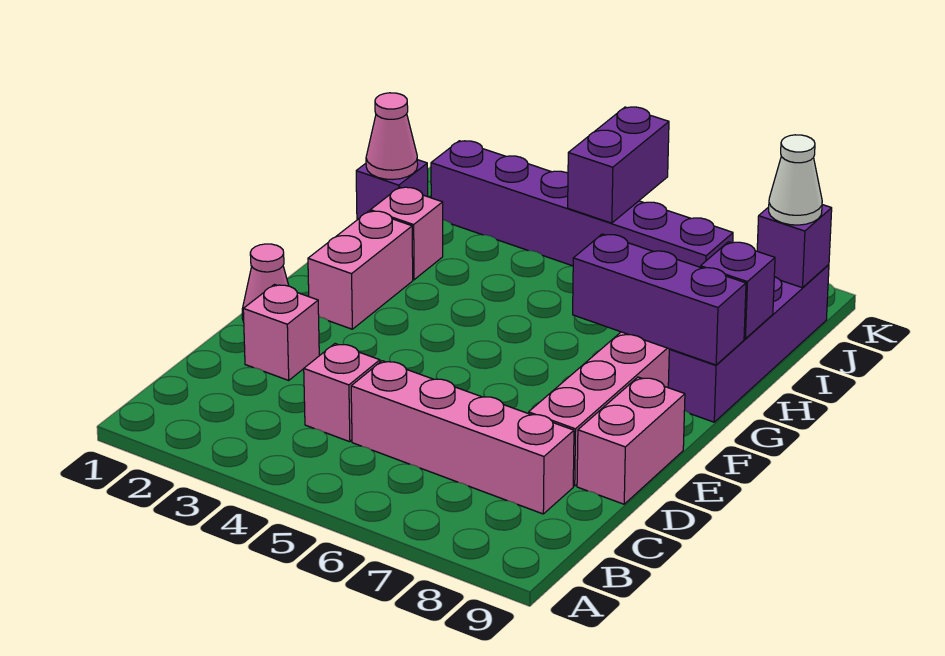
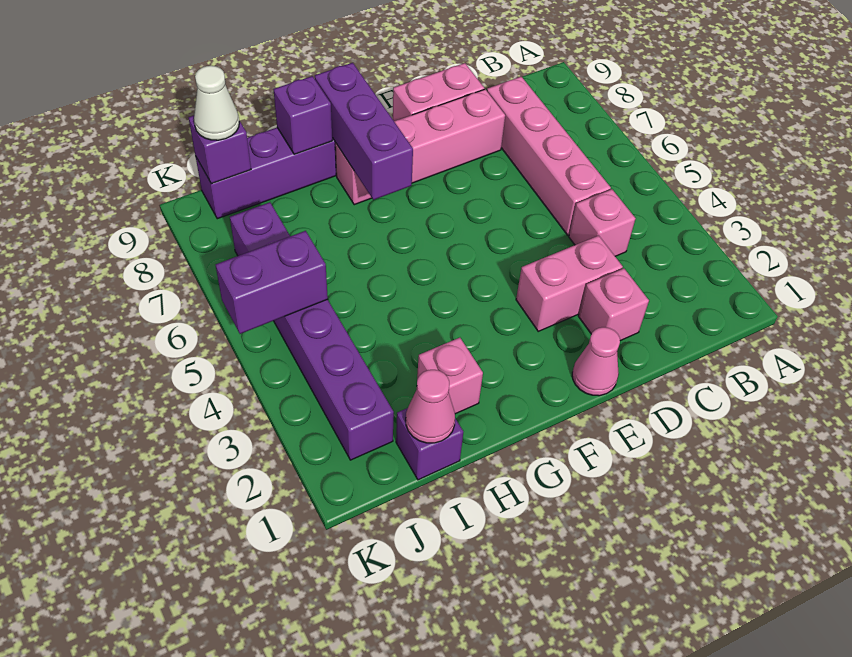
pink brick F2:G2 level 1 -> pink brick D3:E3 level 1

